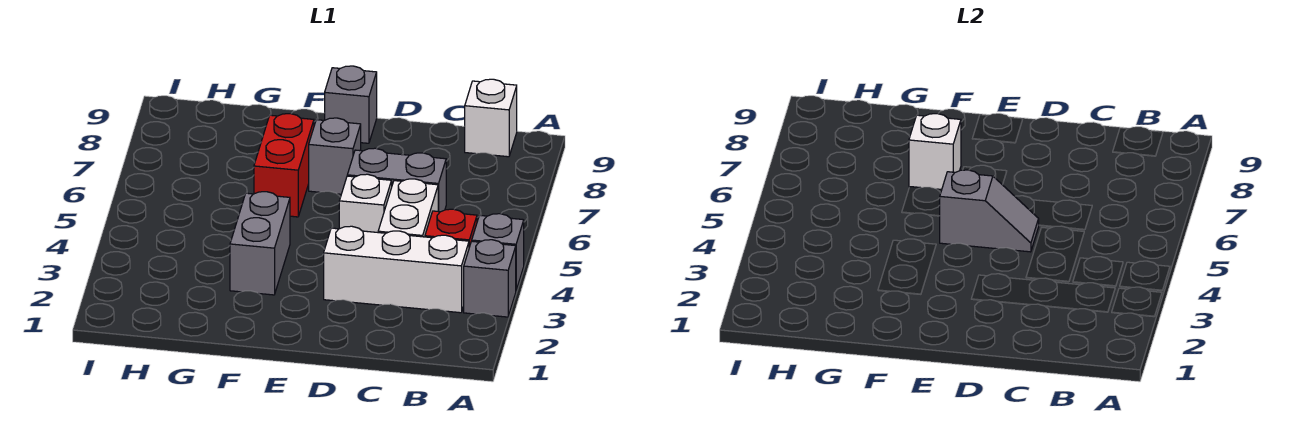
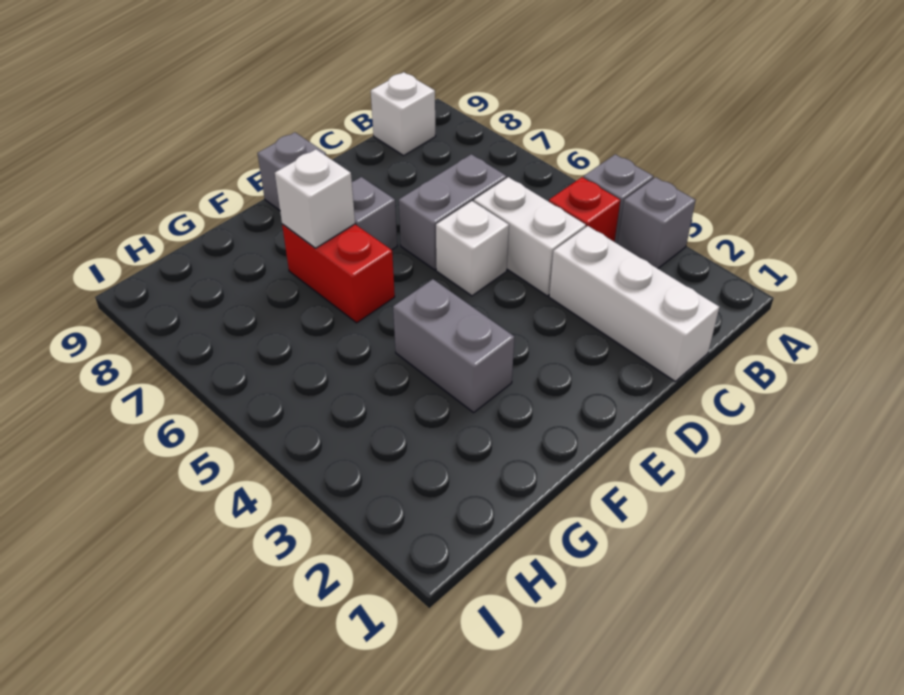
white brick B3:D3 level 1 -> white brick C1:C3 level 1
grey slope D5:E5 level 2 top E -> none

